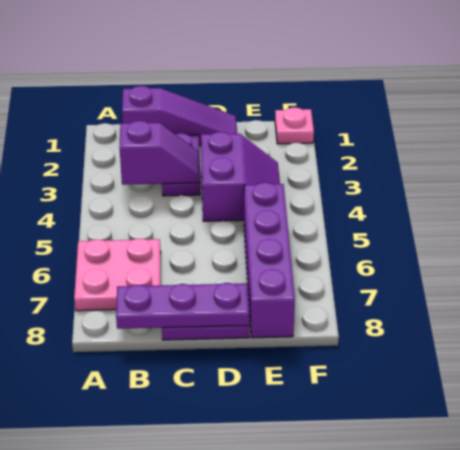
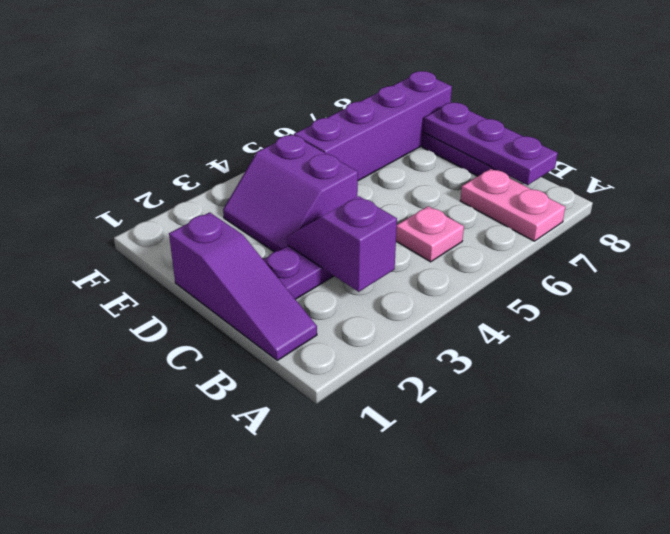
pink plate A6:B7 level 1 -> pink plate A7:B7 level 1
purple slope B1:D1 level 1 top B -> purple slope B1:D1 level 1 top D
purple slope D3:E4 level 1 top D -> purple slope D3:E4 level 1 top 4
pink plate F1 level 1 -> pink plate B5 level 1

